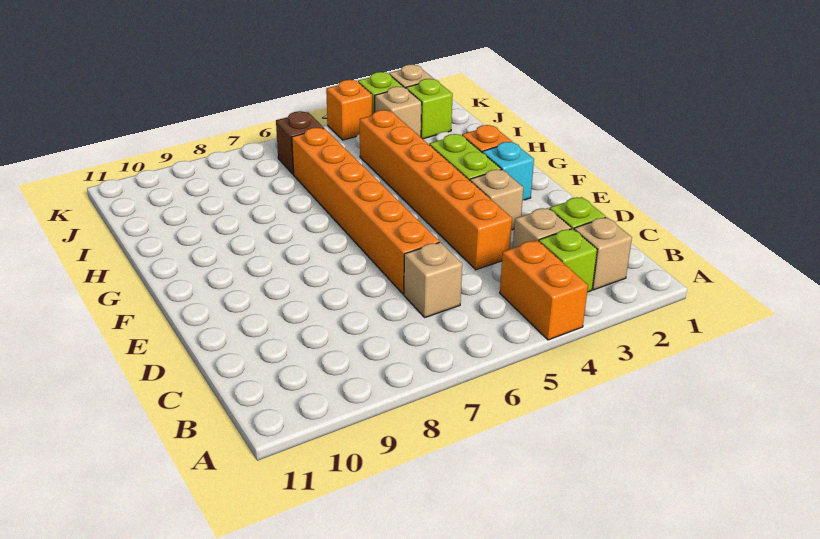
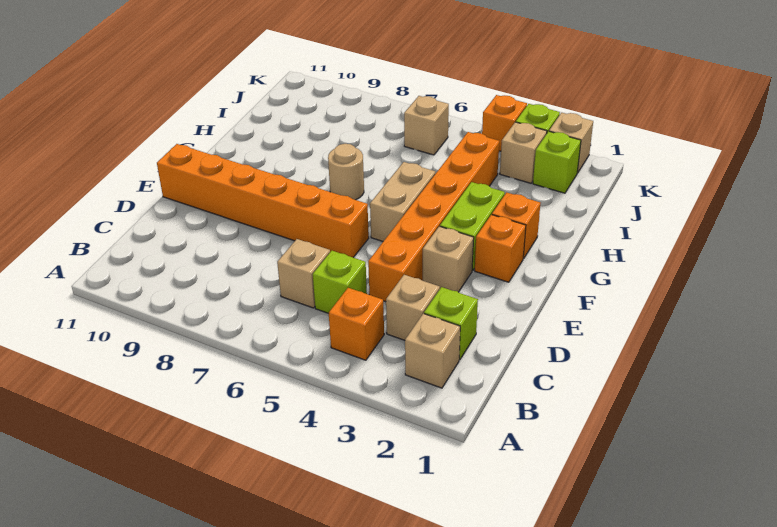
orange brick A4:B4 level 1 -> orange brick B4 level 1
lime brick B3 level 1 -> lime brick C5 level 1
orange brick D6:I6 level 1 -> orange brick E6:E11 level 1
cyan brick F2 level 1 -> orange brick F2 level 1
none -> tan brick F5:G5 level 1
none -> tan round brick G7 level 1
brown brick J6 level 1 -> tan brick J6 level 1

